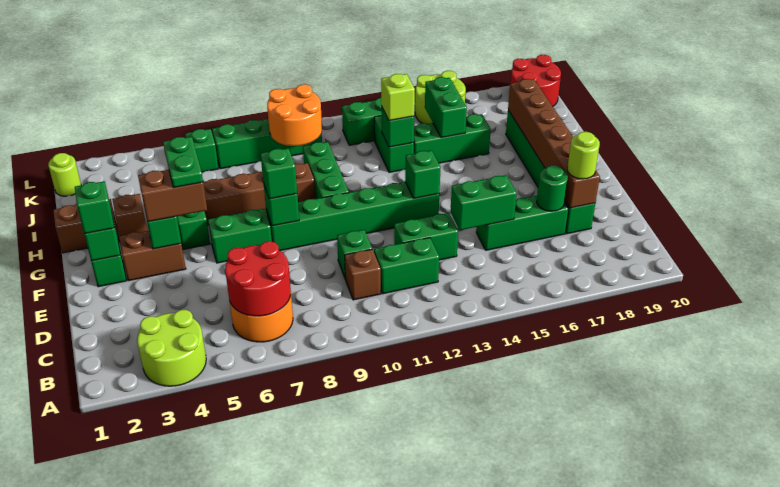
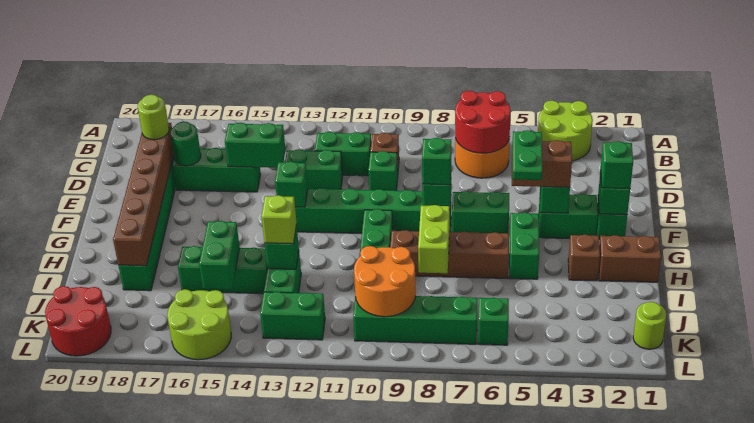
brown brick F3:F4 level 1 -> green brick F3:F4 level 1
none -> lime brick H8:I8 level 2

